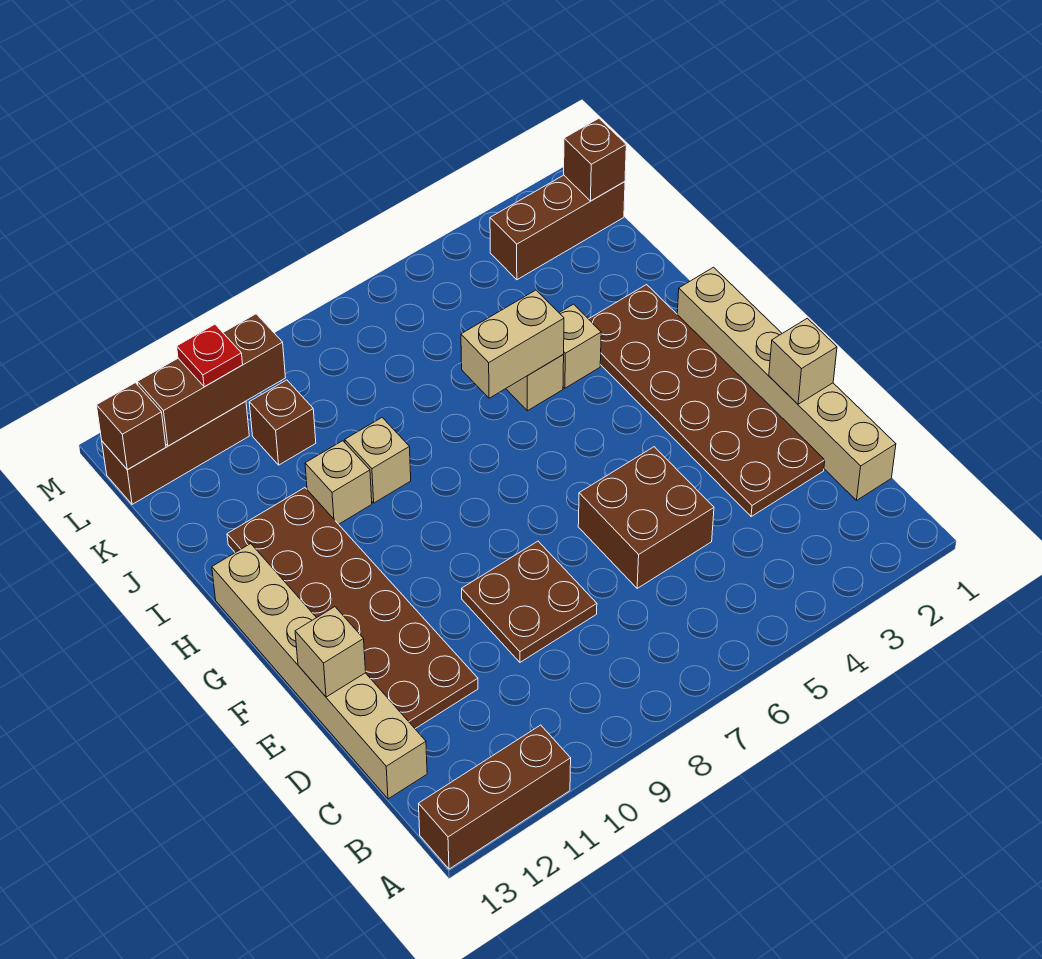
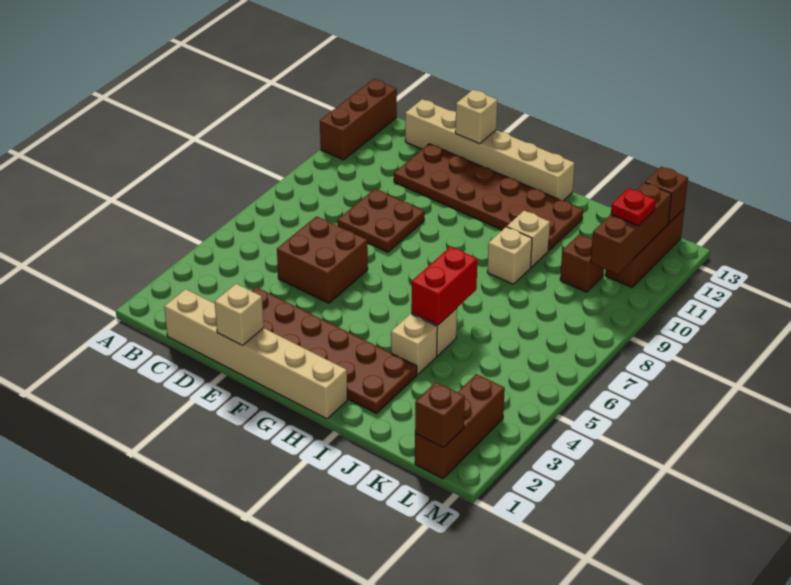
tan brick I5:I6 level 2 -> red brick I5:I6 level 2

